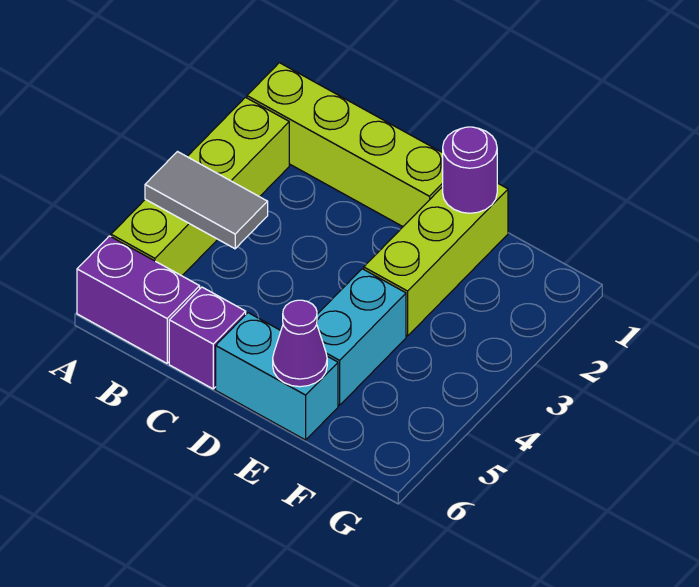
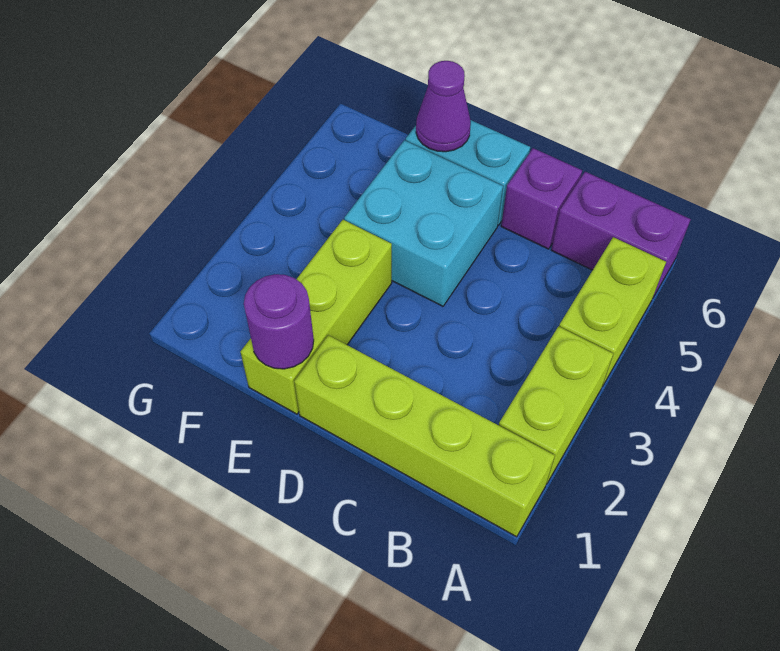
grey tile A4:B4 level 2 -> none
cyan brick E4:E5 level 1 -> cyan brick D4:E5 level 1

